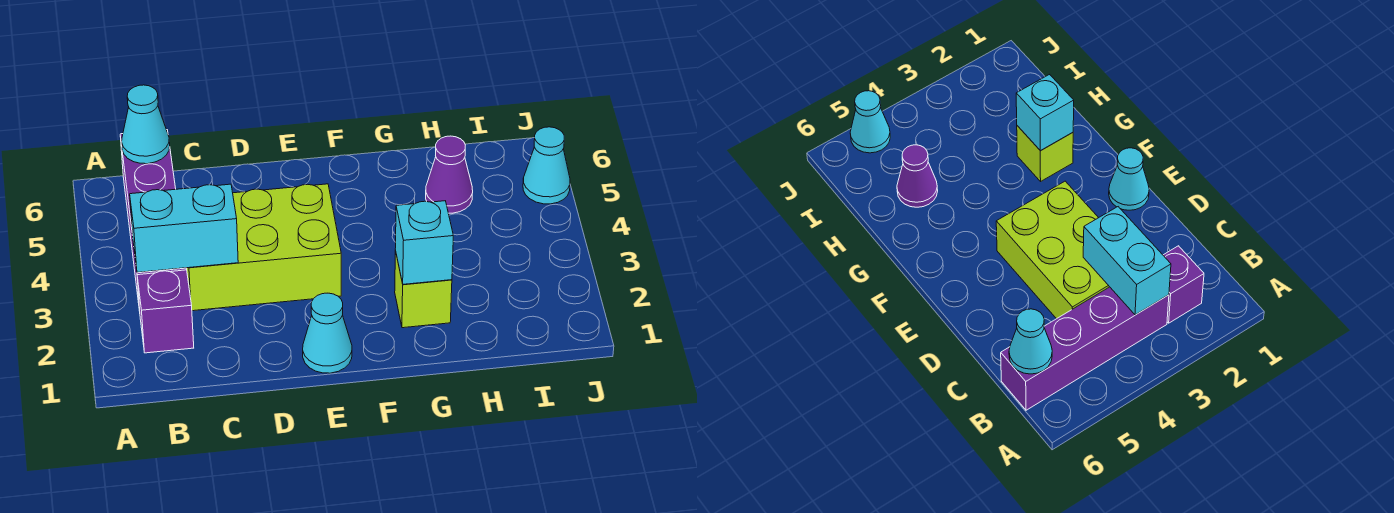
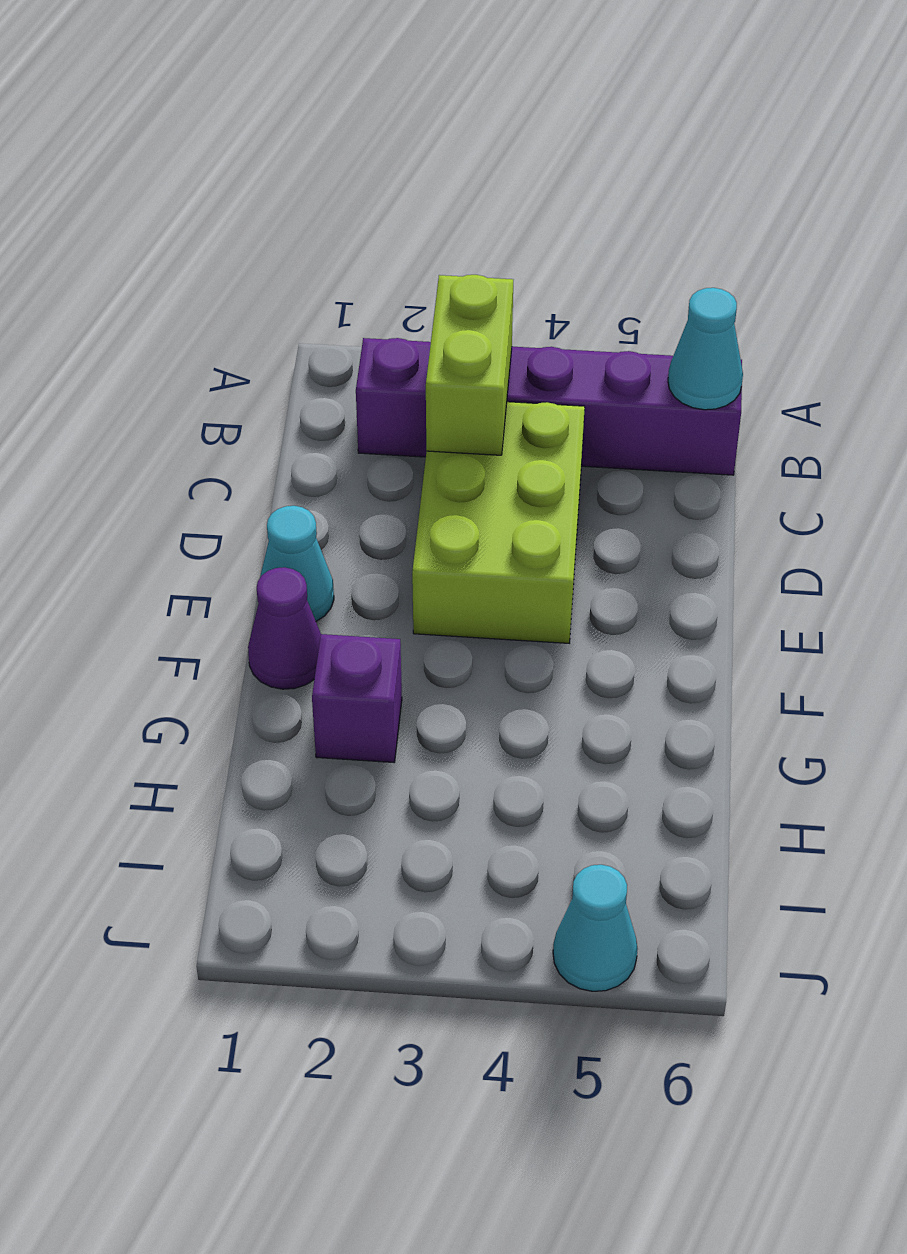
cyan brick B3:C3 level 2 -> lime brick B3:C3 level 2
lime brick G2 level 1 -> purple brick G2 level 1
cyan brick G2 level 2 -> none
purple cone H5 level 1 -> purple cone F1 level 1

